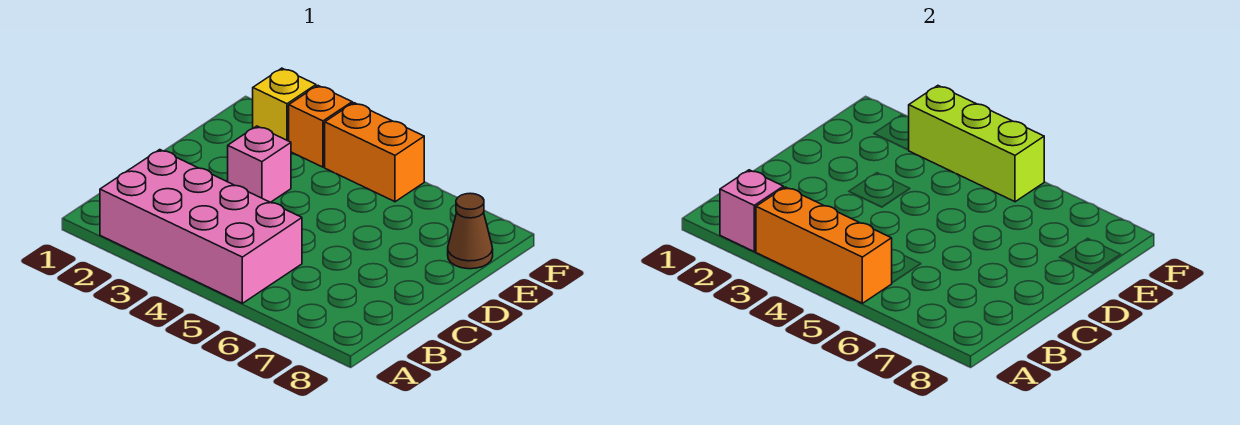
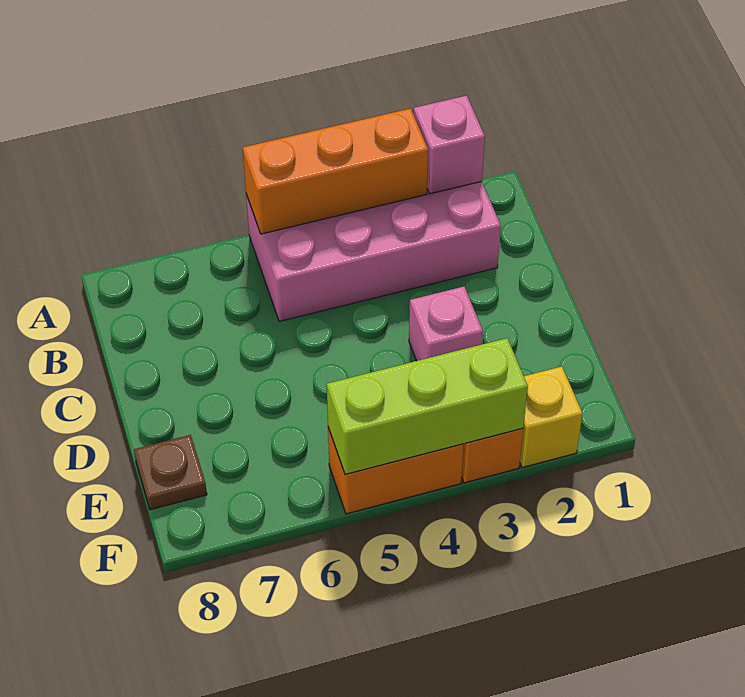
brown cone E8 level 1 -> brown plate E8 level 1

